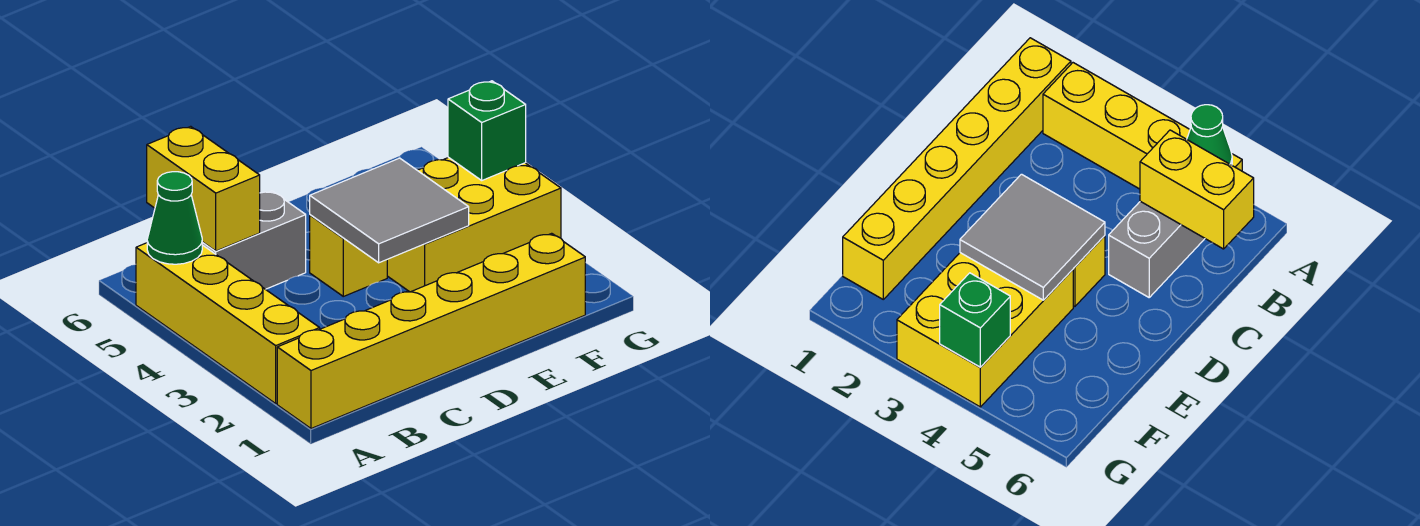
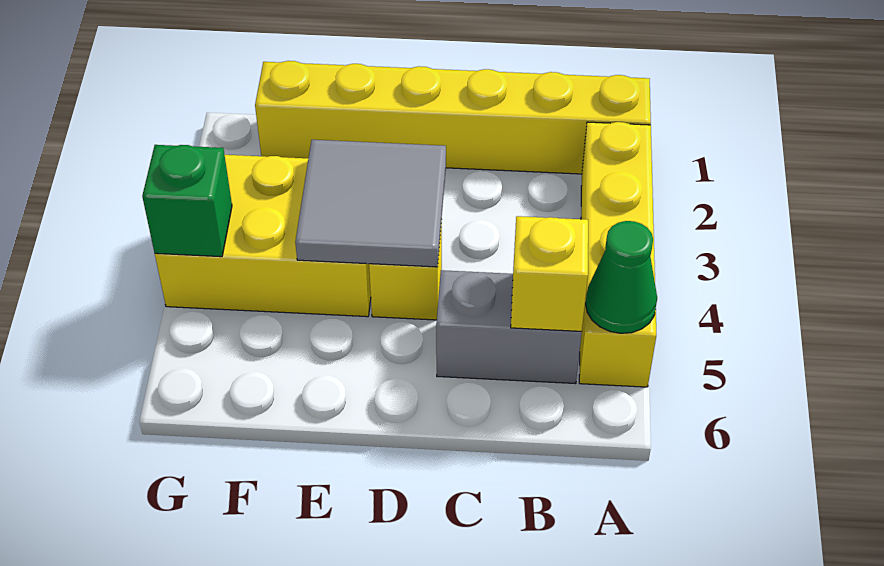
yellow brick B5:B6 level 2 -> yellow brick B5 level 2

